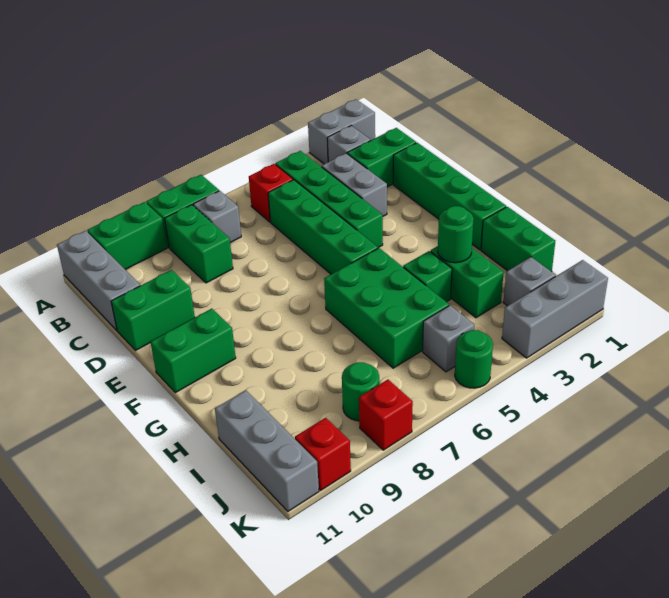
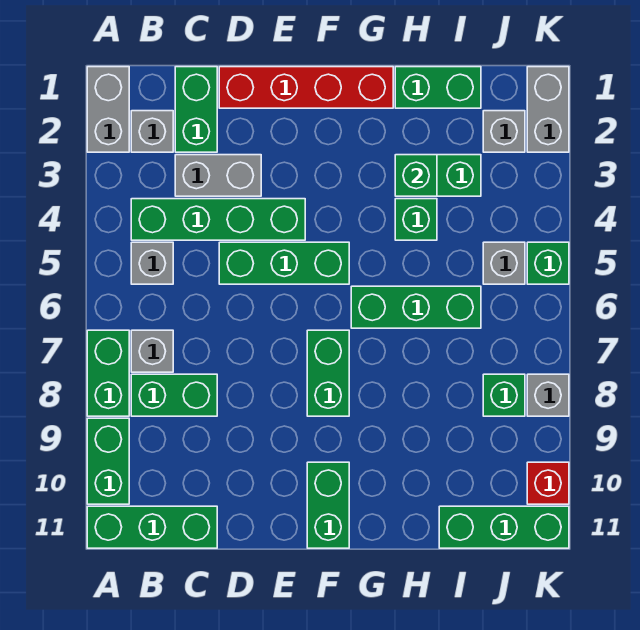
grey brick A11:C11 level 1 -> green brick A11:C11 level 1
red brick B5 level 1 -> grey brick B5 level 1
green brick C5:F5 level 1 -> green brick D5:F5 level 1
green brick D1:G1 level 1 -> red brick D1:G1 level 1
green brick D10:D11 level 1 -> green brick F7:F8 level 1
green brick G5:I6 level 1 -> green brick G6:I6 level 1
green round brick H3 level 2 -> green brick H3 level 2
grey brick I11:K11 level 1 -> green brick I11:K11 level 1
green round brick J8 level 1 -> green brick J8 level 1
grey brick K1:K3 level 1 -> grey brick K1:K2 level 1
green round brick K5 level 1 -> green brick K5 level 1
red brick K8 level 1 -> grey brick K8 level 1

